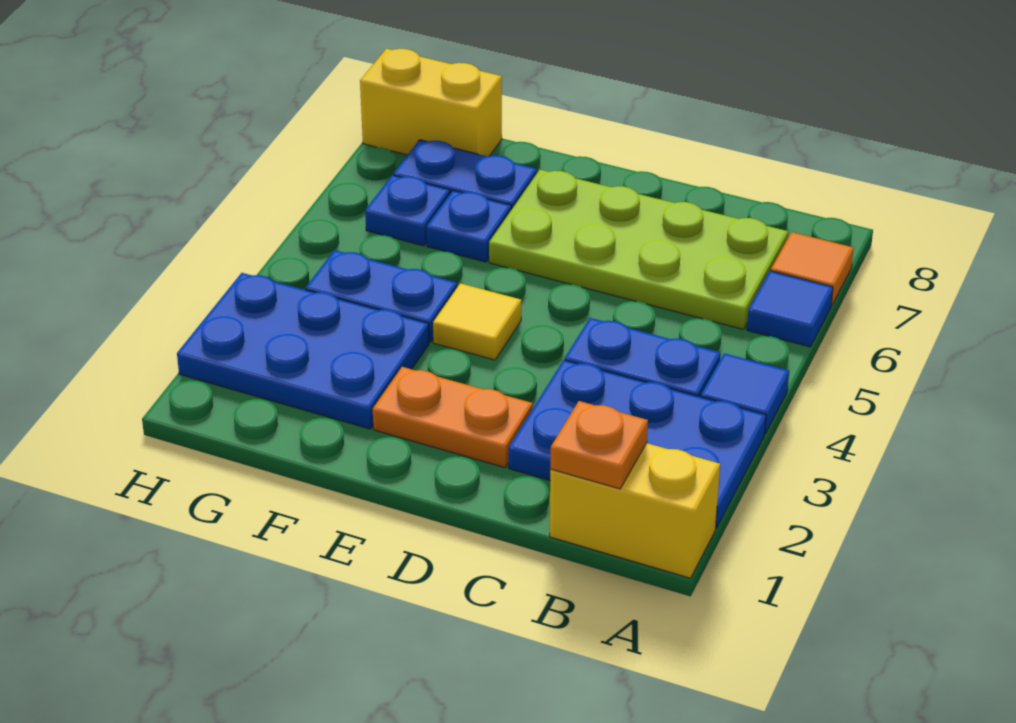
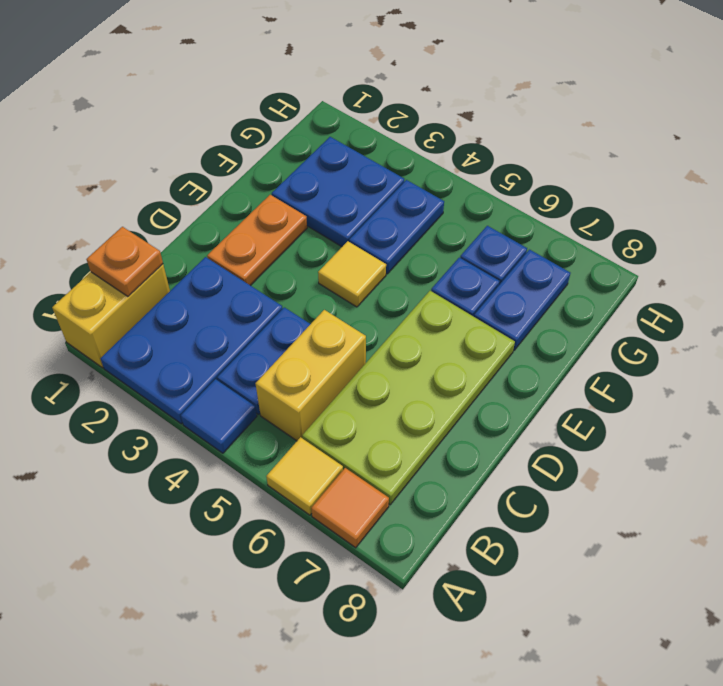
blue tile A6 level 1 -> yellow tile A6 level 1
blue plate F2:H3 level 1 -> blue plate F2:G3 level 1
yellow brick G8:H8 level 1 -> yellow brick B5:C5 level 1

